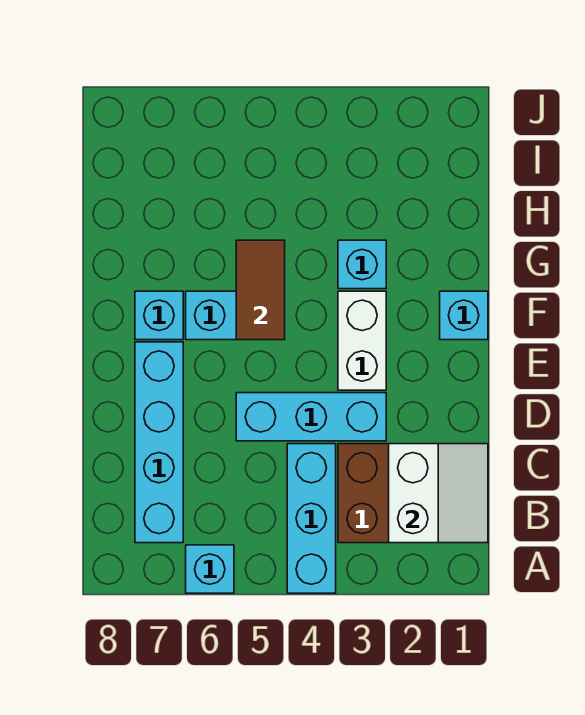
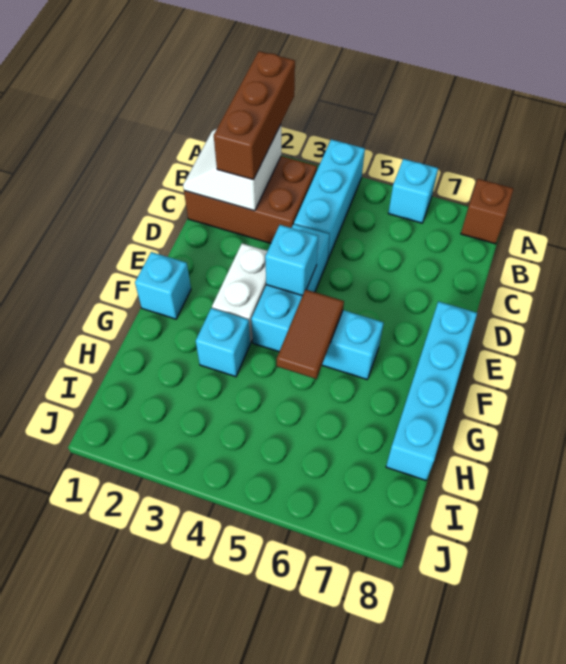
none -> brown brick A2:C2 level 3
none -> brown brick A8 level 1
cyan brick B7:E7 level 1 -> cyan brick E8:H8 level 1
cyan brick D3:D5 level 1 -> cyan brick D4:F4 level 1
cyan brick F7 level 1 -> cyan brick E4 level 2

